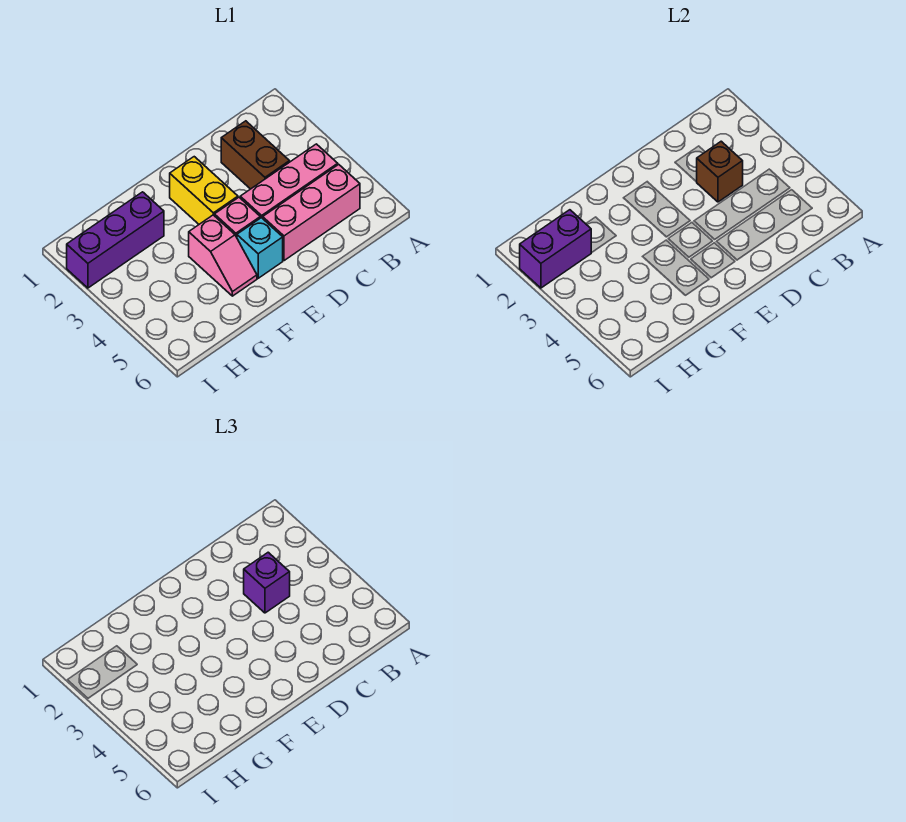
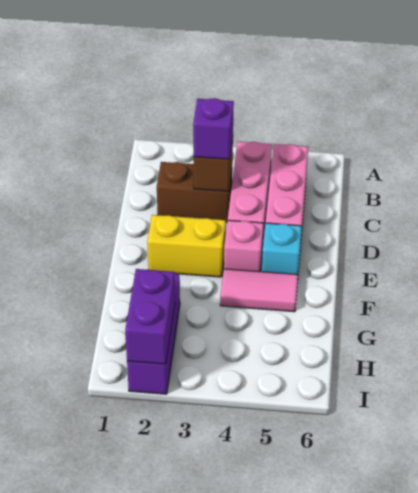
pink slope F4:F5 level 1 top 4 -> pink tile F4:F5 level 1

